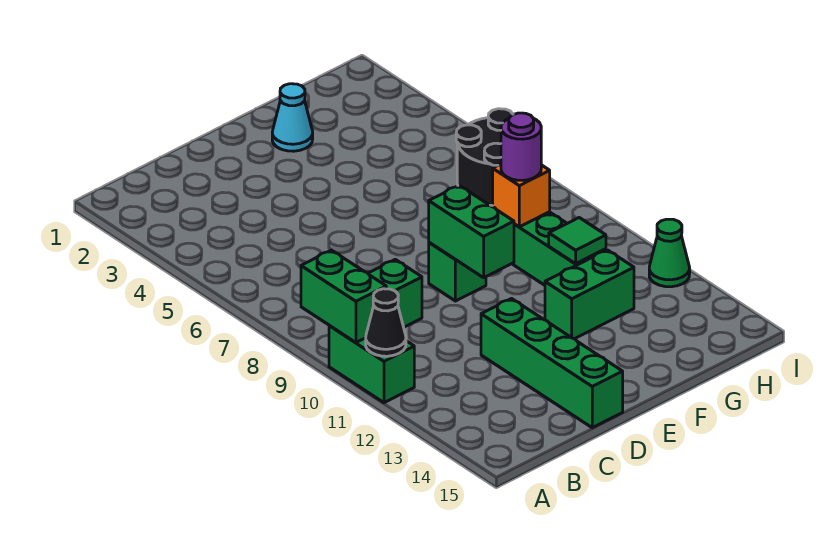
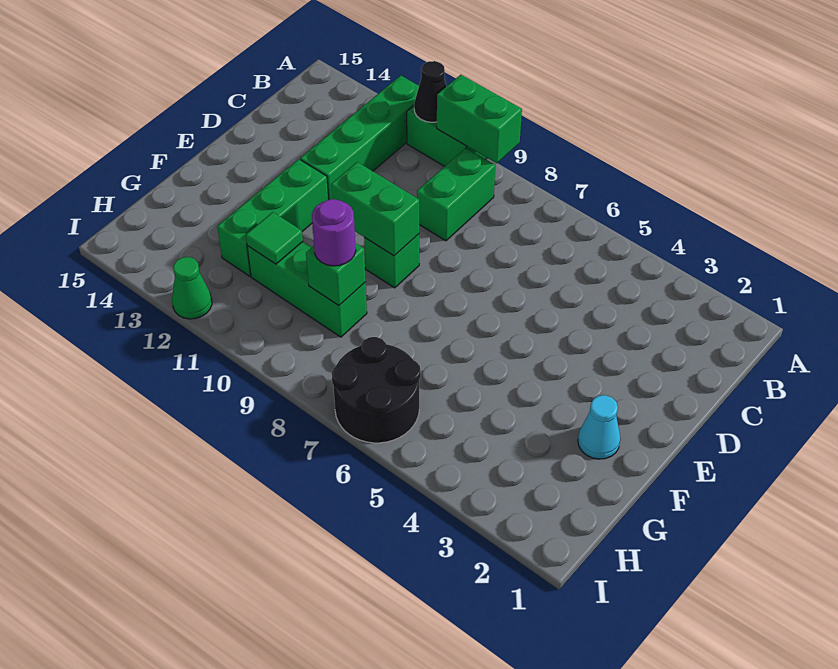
green brick D12:D15 level 1 -> green brick A12:D12 level 1
green brick F12:G12 level 1 -> green brick E12:G12 level 1
orange brick G9 level 2 -> green brick G9 level 2

